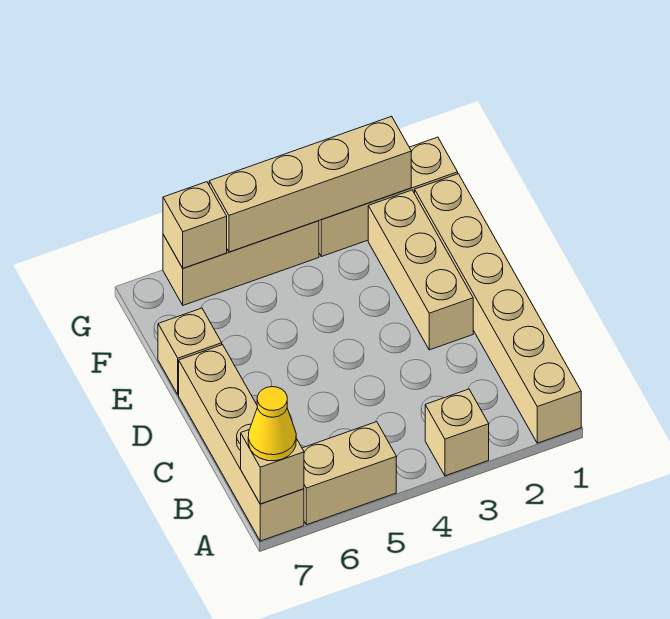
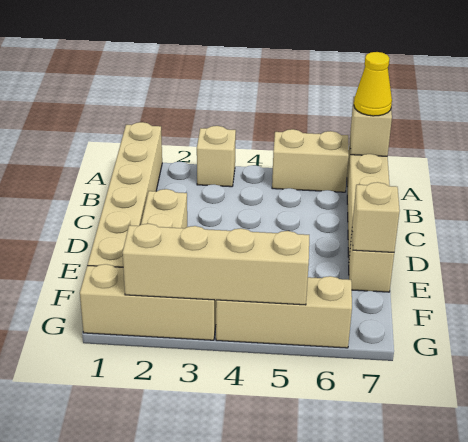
tan brick G6 level 2 -> tan brick E7 level 2

